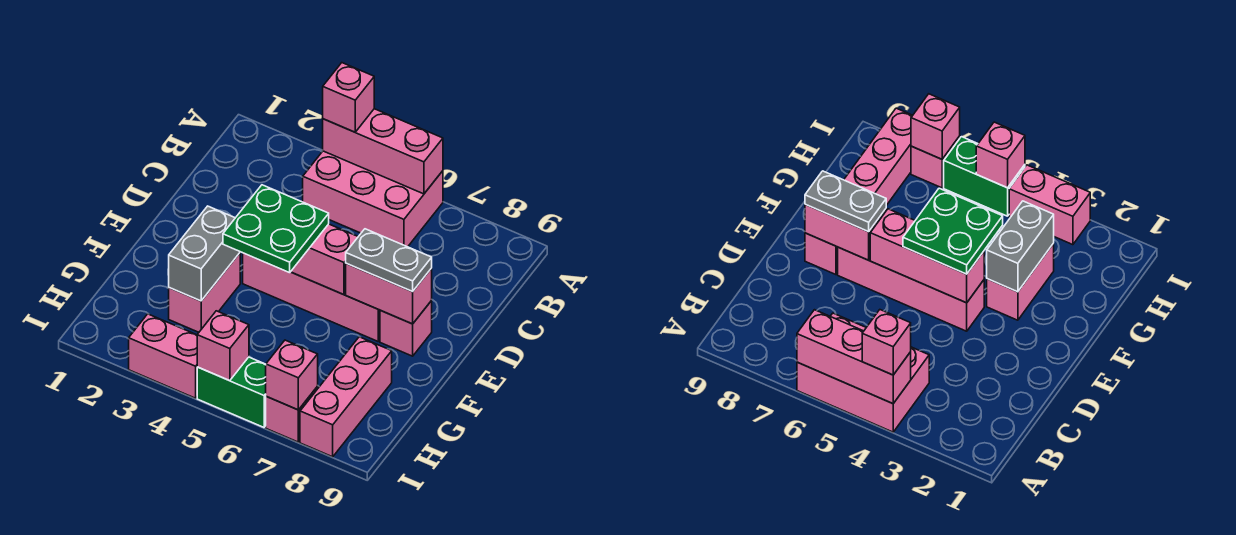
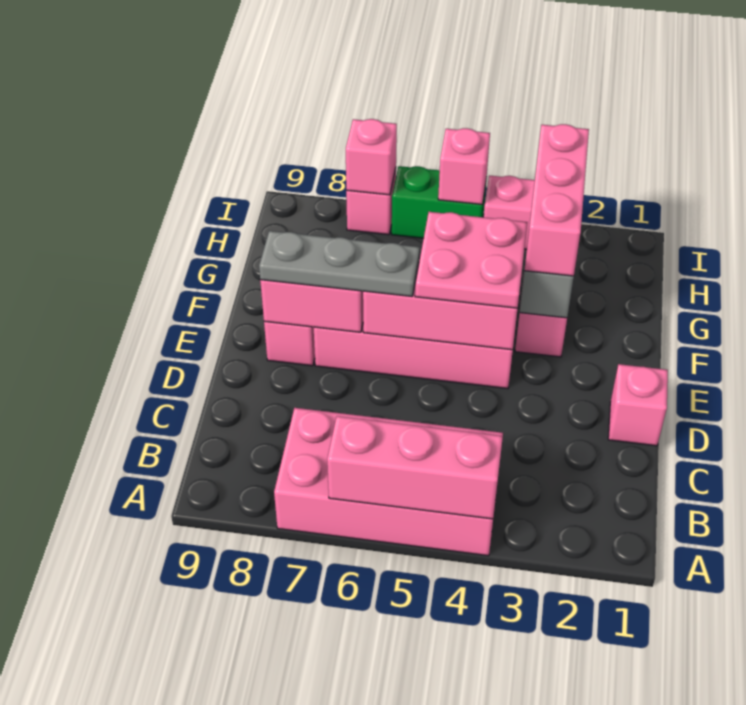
pink brick A4:B6 level 1 -> pink brick A4:B7 level 1
pink brick A4 level 3 -> pink brick D1 level 1
green plate E4:F5 level 3 -> pink plate E4:F5 level 3
grey plate E7:E8 level 3 -> grey plate E6:E8 level 3
pink brick G8:I8 level 1 -> pink brick F3:H3 level 3

